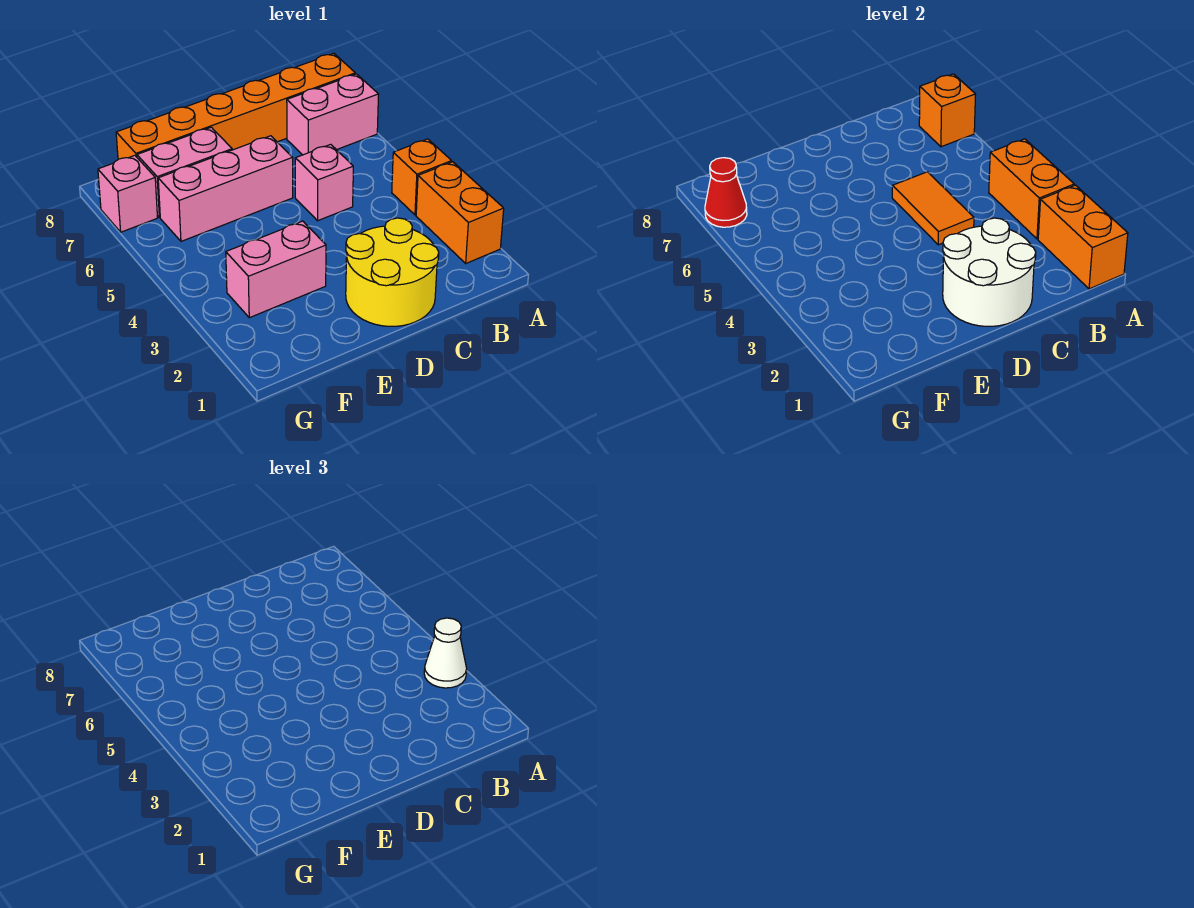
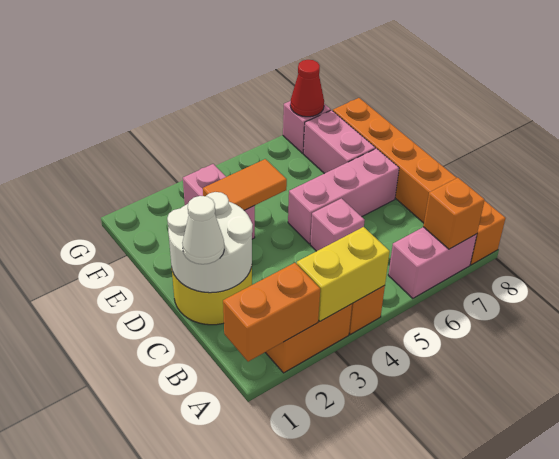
orange brick A3:A4 level 2 -> yellow brick A3:A4 level 2
white cone A3 level 3 -> white cone C1 level 3
pink brick A7:B7 level 1 -> pink brick A6:A7 level 1
orange tile C4:C5 level 2 -> orange tile E3:E4 level 2
pink brick D6:F6 level 1 -> pink brick D5:D7 level 1

